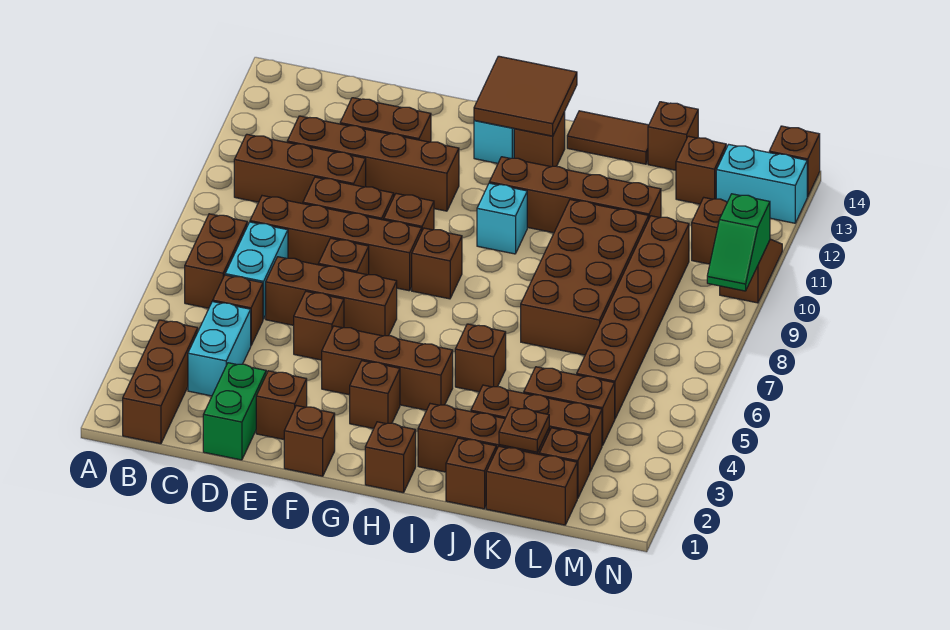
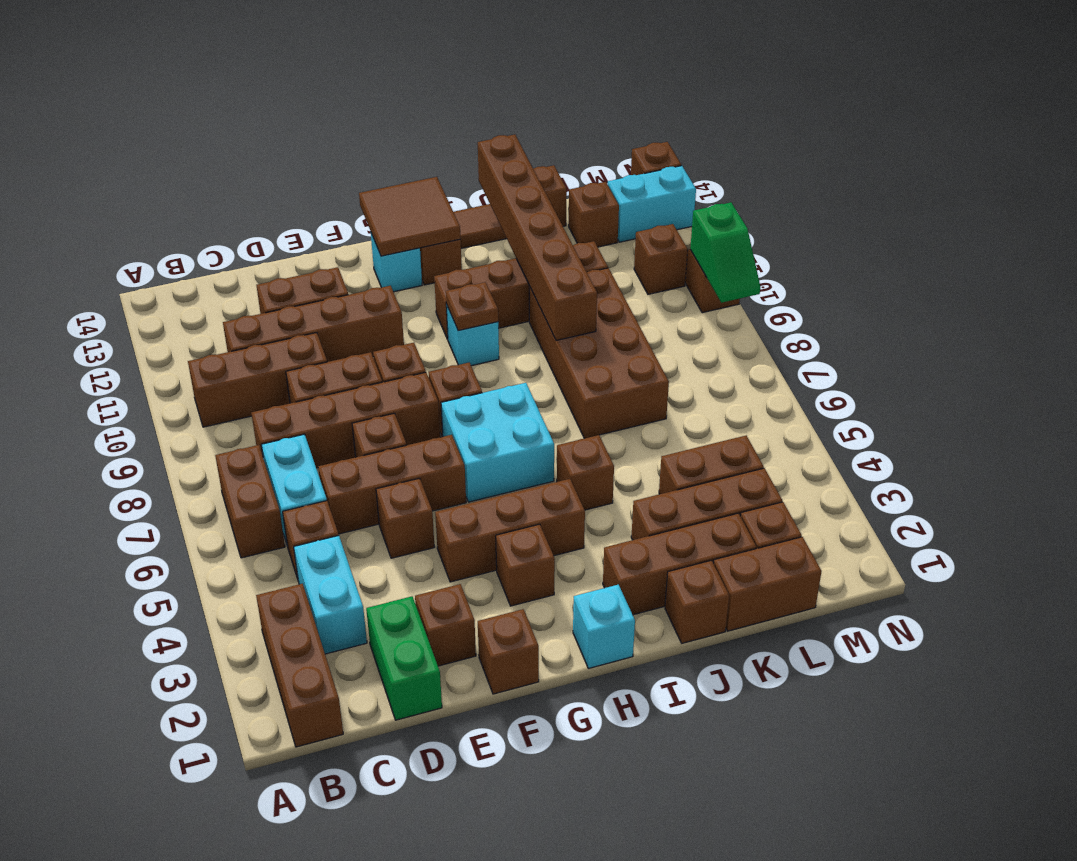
none -> cyan brick G6:H7 level 1
brown brick H1 level 1 -> cyan brick H1 level 1
brown plate K2 level 2 -> brown plate H10 level 2
brown brick L5:L10 level 1 -> brown brick J9:J14 level 2

